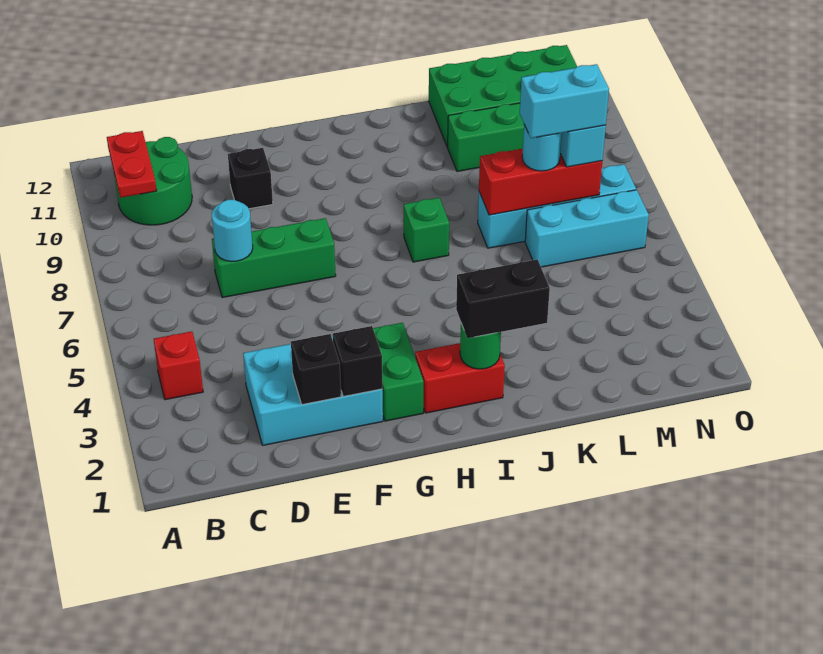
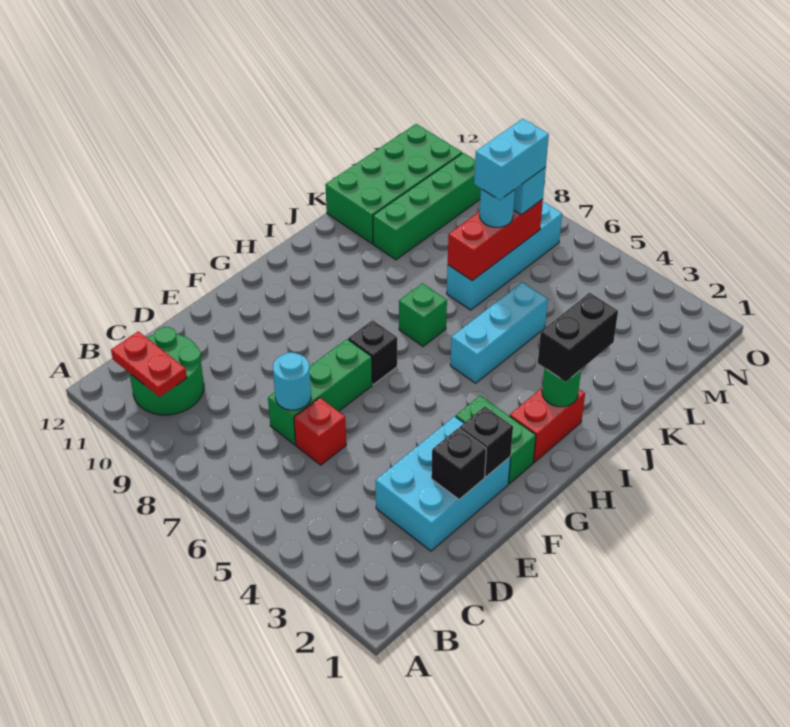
red brick B4 level 1 -> red brick D6 level 1
black brick E10 level 1 -> black brick G7 level 1
cyan brick L6:N6 level 1 -> cyan brick I5:K5 level 1

